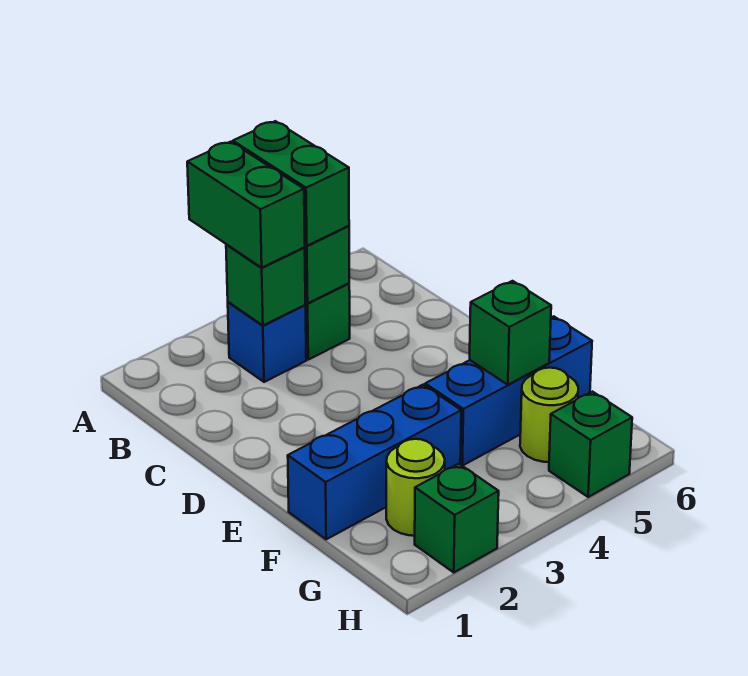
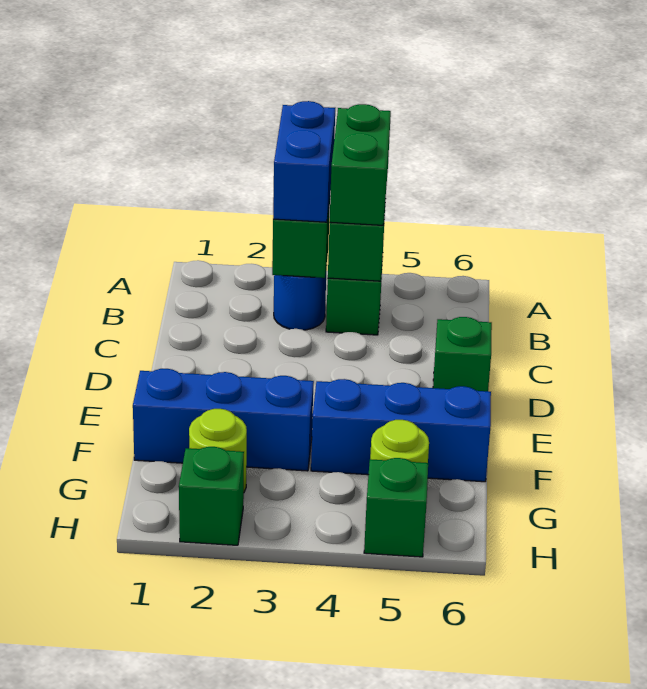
green brick A3:B3 level 3 -> blue brick A3:B3 level 3
blue brick B3 level 1 -> blue round brick B3 level 1
green brick F5 level 2 -> green brick D6 level 1

